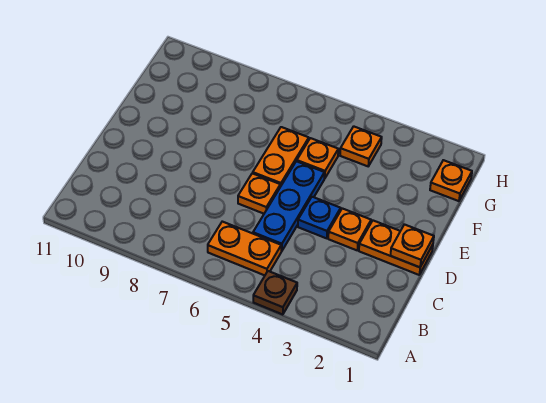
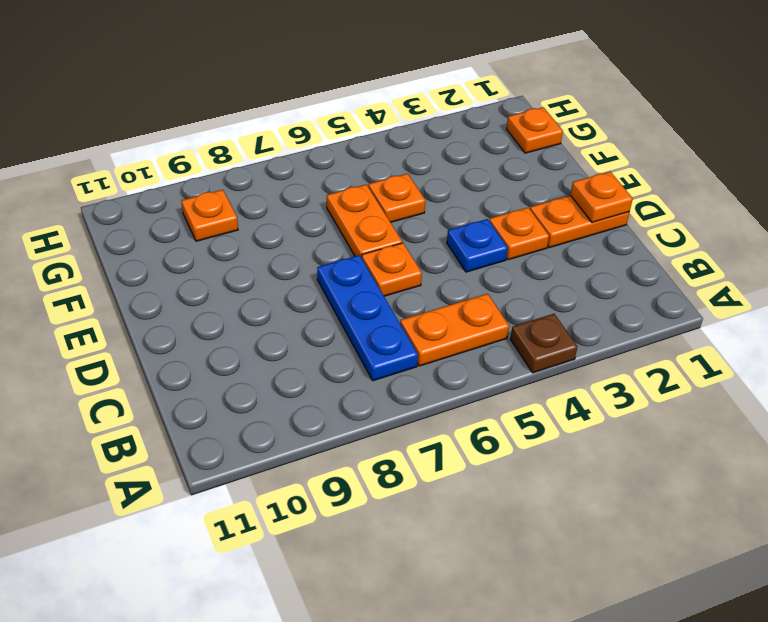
blue plate C5:E5 level 1 -> blue plate B7:D7 level 1
orange plate G4 level 1 -> orange plate G9 level 1

